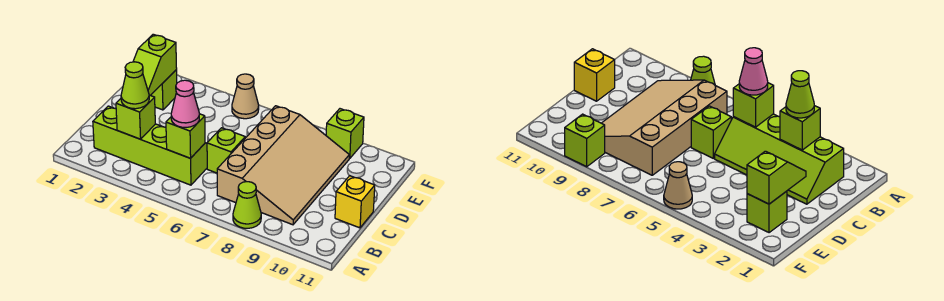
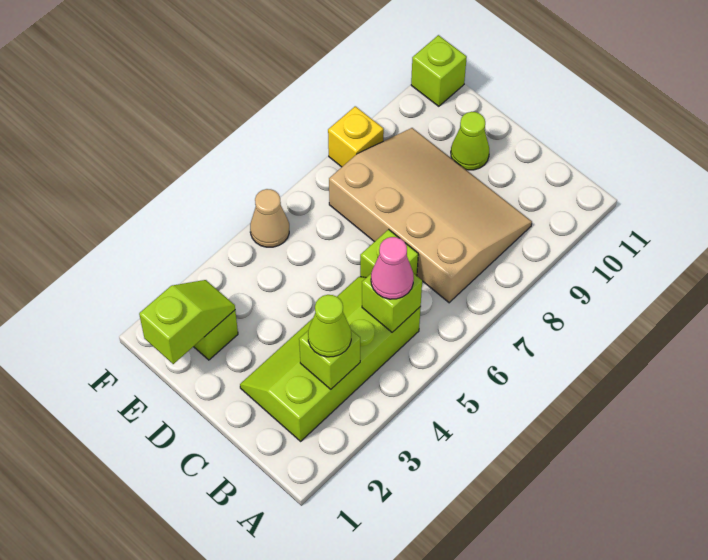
lime cone A8 level 1 -> lime cone D10 level 1
yellow brick C11 level 1 -> yellow brick F8 level 1
lime slope D2:E2 level 2 top E -> lime slope E1:E2 level 2 top 1
lime brick F9 level 1 -> lime brick F11 level 1

